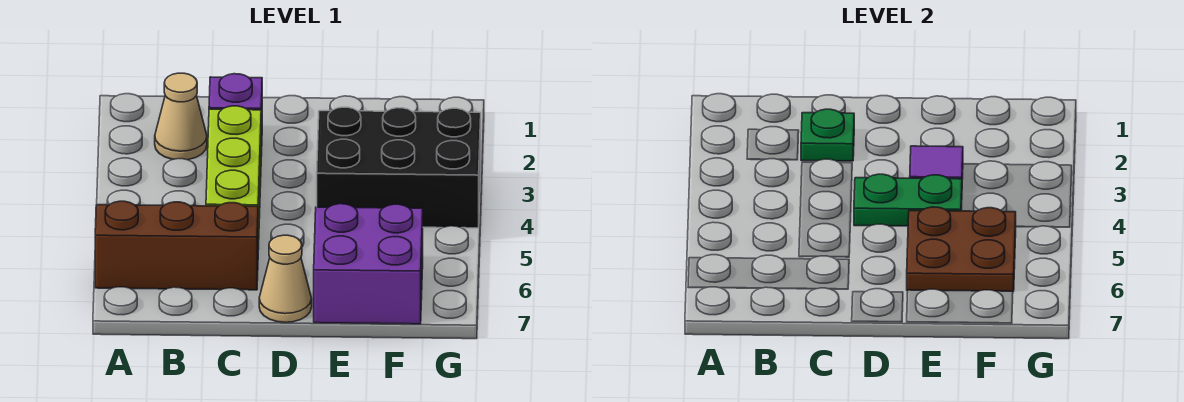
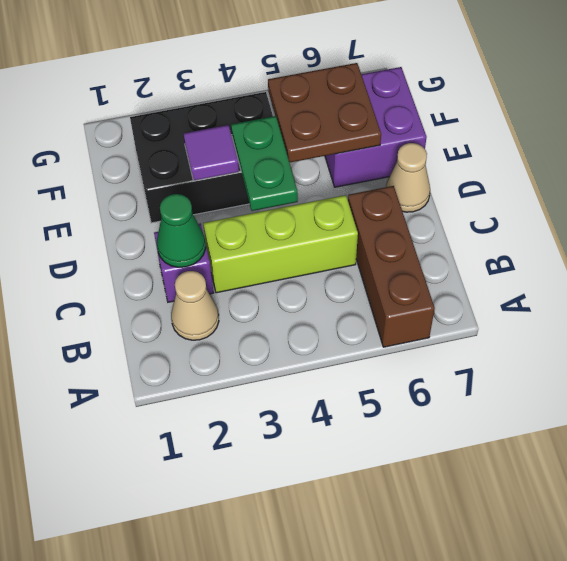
green plate C2 level 2 -> green cone C2 level 2
black brick E3:G4 level 1 -> black brick E2:F4 level 1

